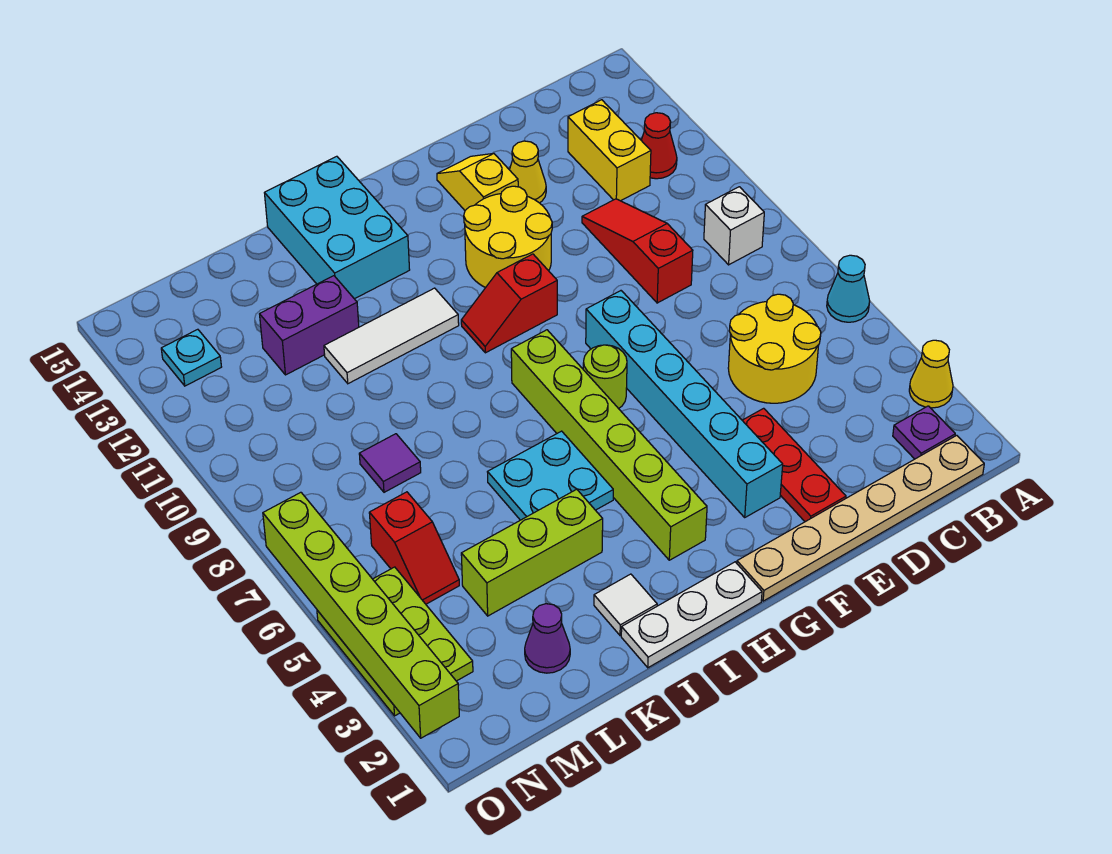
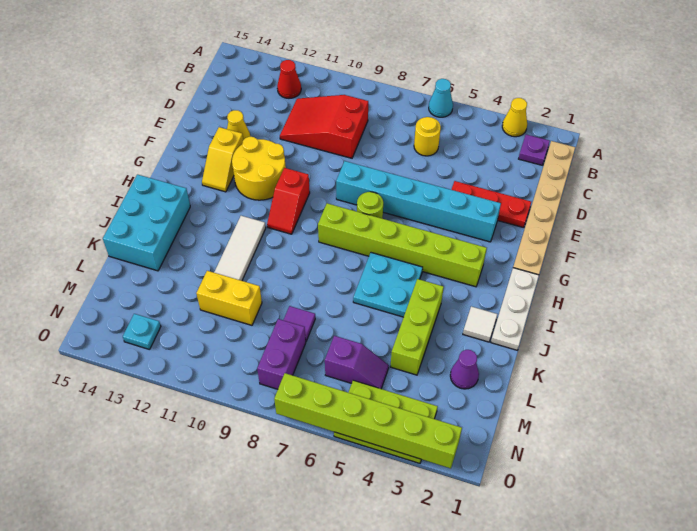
white brick B9 level 1 -> none
yellow round brick C5:D6 level 1 -> yellow round brick C6 level 1
yellow brick C12:C13 level 1 -> yellow brick L10:L11 level 1
red slope D9:D11 level 1 top 9 -> red slope C9:D11 level 1 top 9
yellow slope F13:F14 level 1 top 13 -> yellow slope F13:G13 level 1 top F
cyan brick I13:J15 level 1 -> cyan brick I14:K15 level 1
purple brick K12:L12 level 1 -> purple brick M8:N8 level 1
red slope M5:M6 level 1 top 6 -> purple slope M5:M6 level 1 top 6

